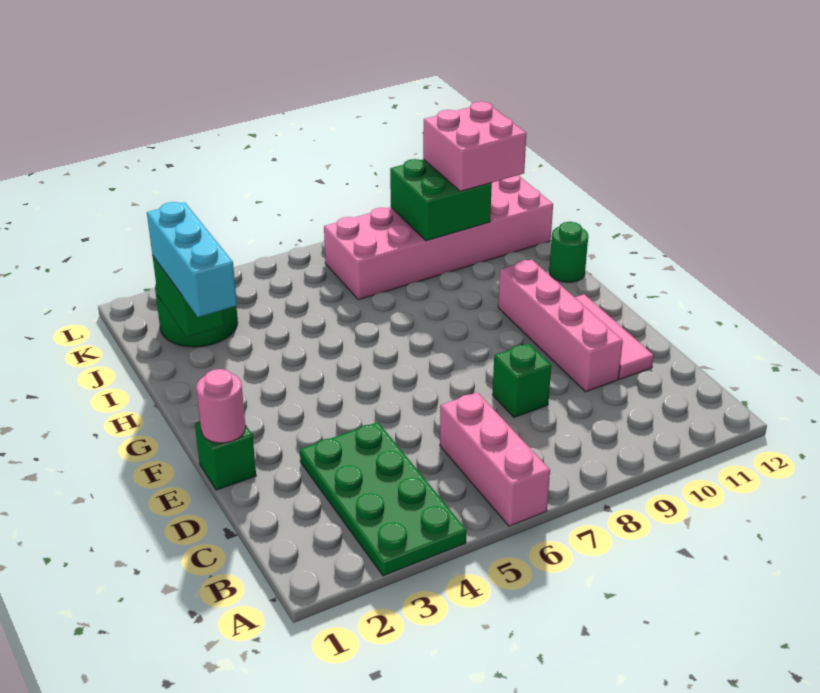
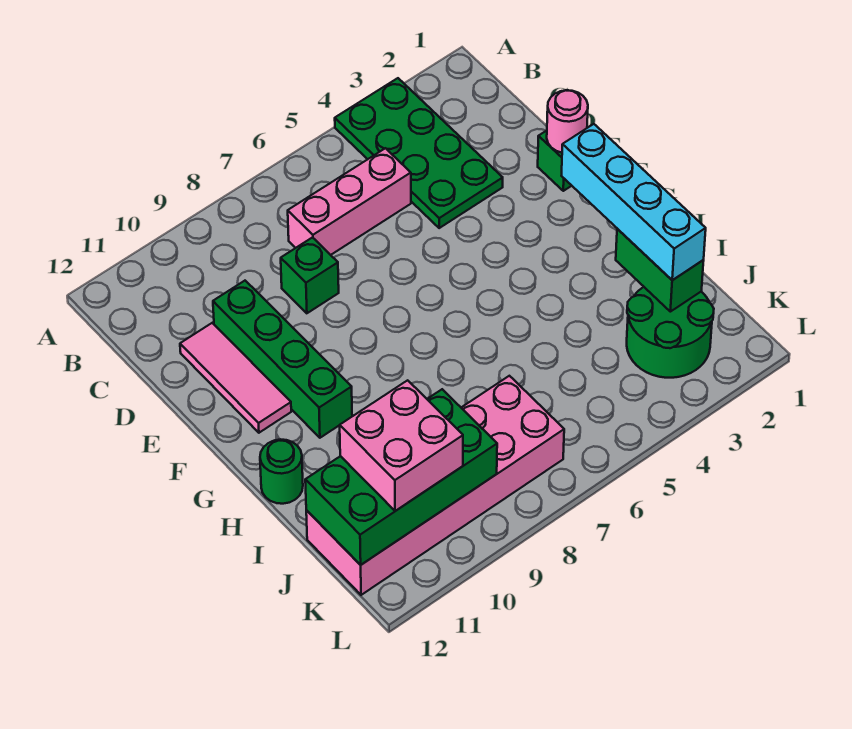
pink brick A6:C6 level 1 -> pink brick C5:C7 level 1
pink brick D10:G10 level 1 -> green brick D10:G10 level 1
cyan brick H2:J2 level 3 -> cyan brick G2:J2 level 3
green brick J9:K10 level 2 -> green brick J9:K12 level 2

